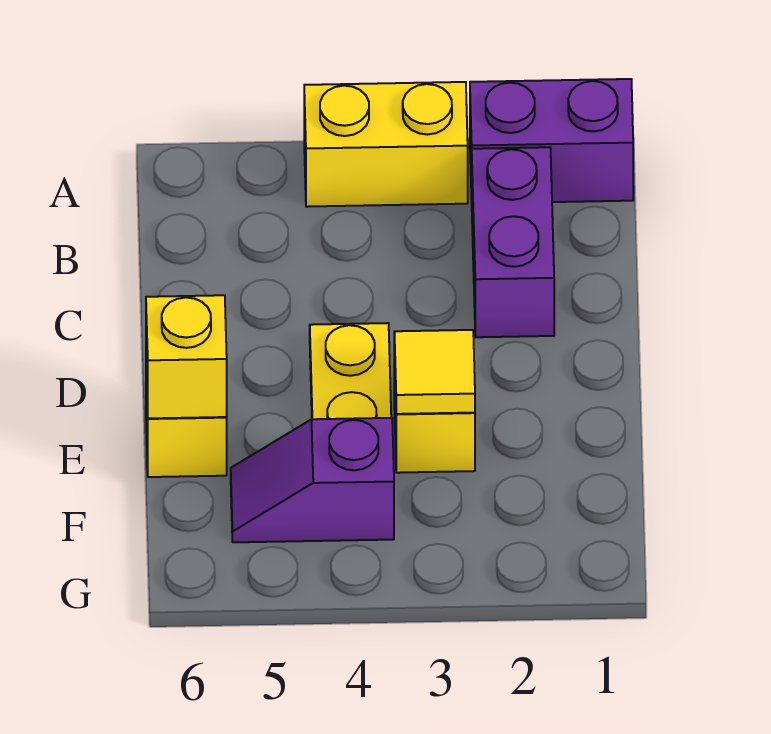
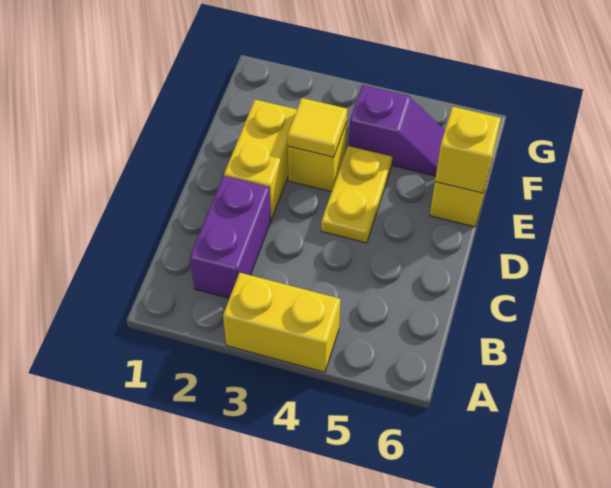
purple brick A1:A2 level 1 -> none
none -> yellow brick D2:E2 level 1

